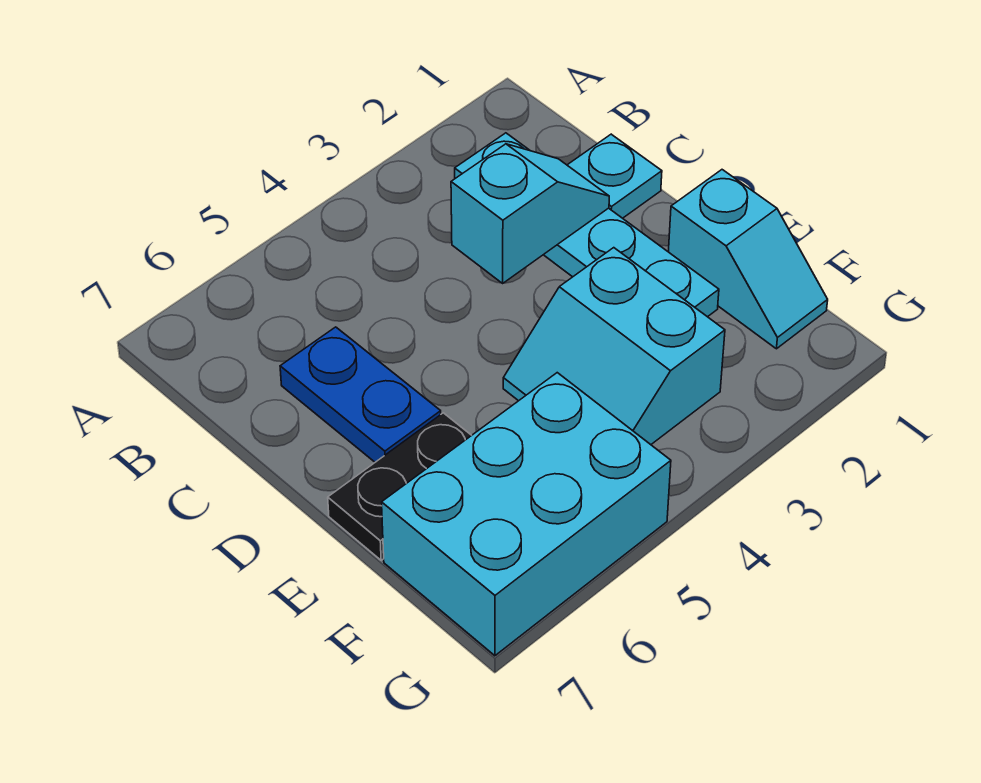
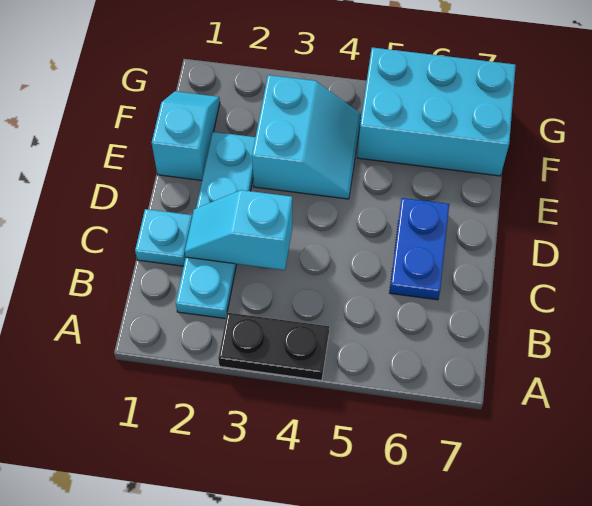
black plate E6:E7 level 1 -> black plate A3:A4 level 1

